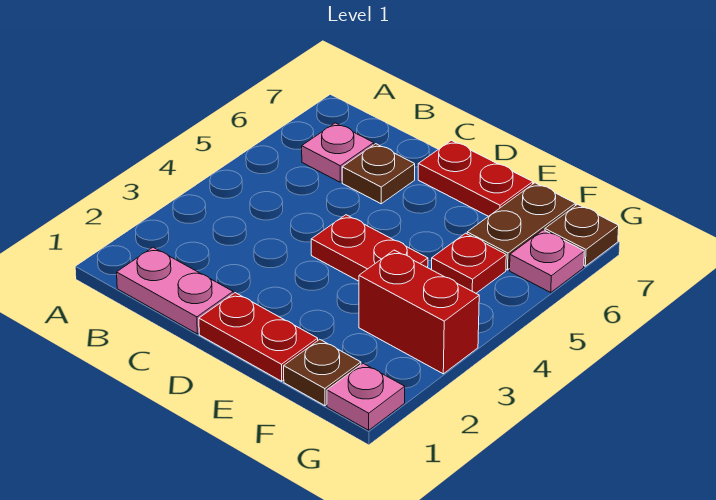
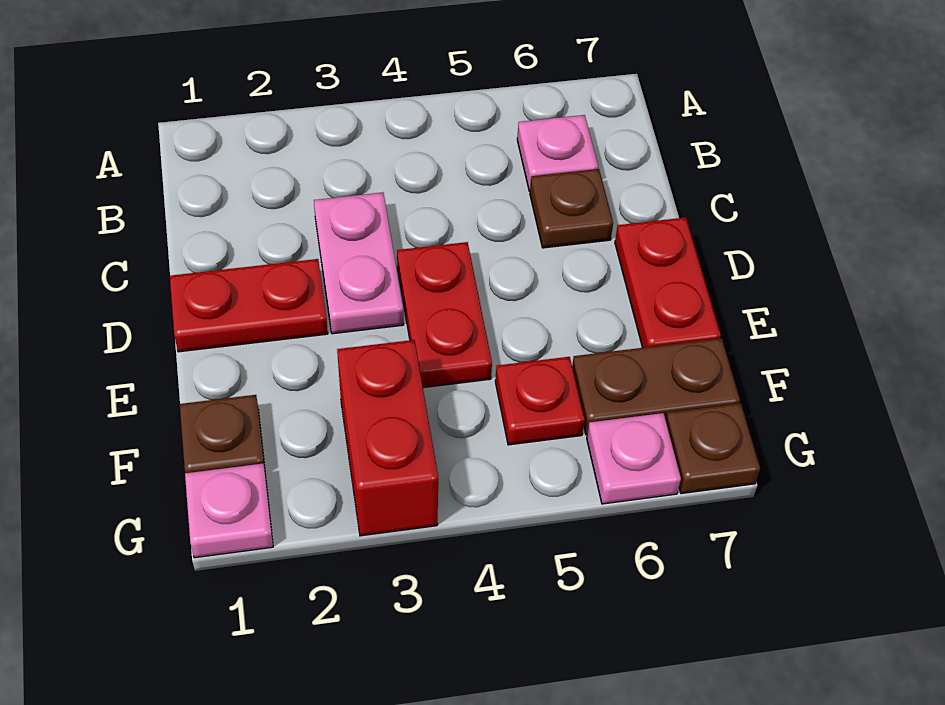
pink plate B1:C1 level 1 -> pink plate C3:D3 level 1
red plate D1:E1 level 1 -> red plate D1:D2 level 1

